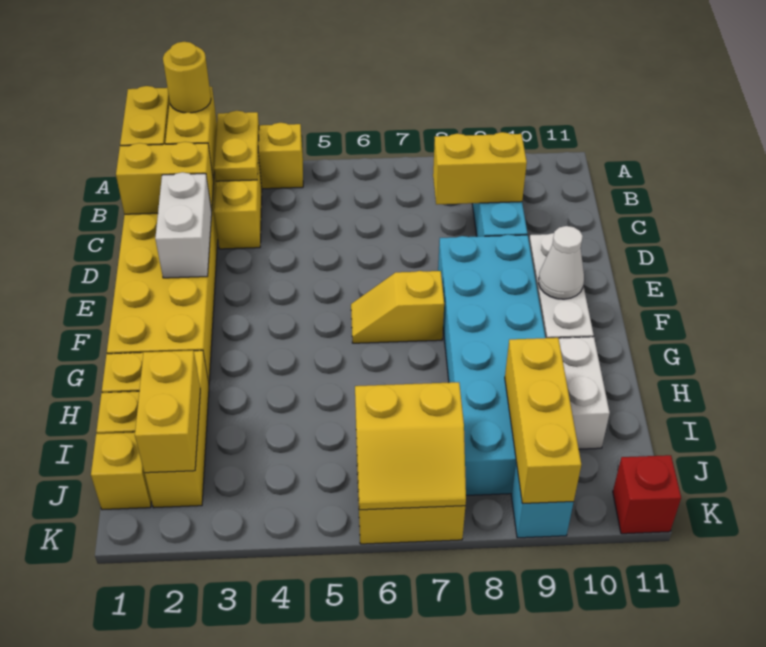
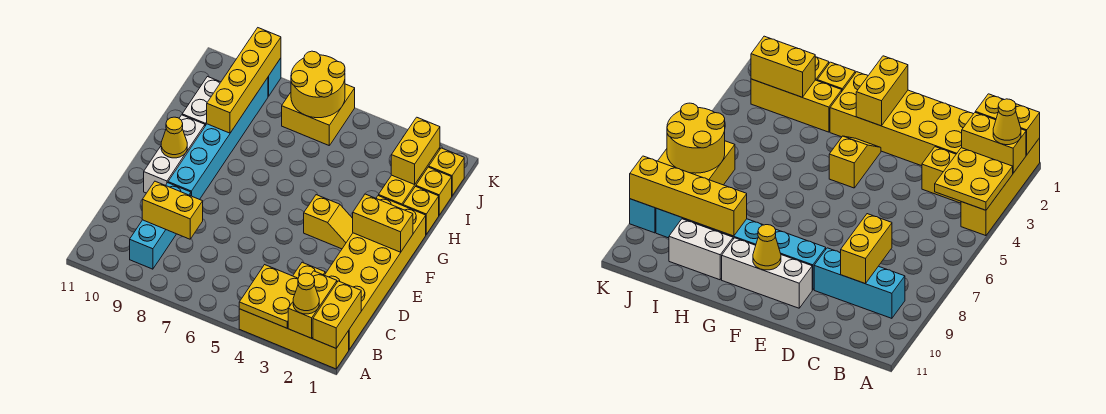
yellow round brick A2 level 3 -> yellow cone A2 level 3
yellow plate A3:B3 level 2 -> yellow plate A3:B4 level 2
yellow brick C1:C2 level 2 -> yellow brick F1:F2 level 2
white brick D2:E2 level 2 -> none
cyan brick E8:J9 level 1 -> cyan brick E9:J9 level 1
yellow slope F6:F7 level 1 top 7 -> yellow slope F3:F4 level 1 top 4
white cone F10 level 2 -> yellow cone F10 level 2
yellow brick I9:K9 level 2 -> yellow brick H9:K9 level 2
yellow slope J6:K7 level 2 top J -> yellow round brick J6:K7 level 2
red brick K11 level 1 -> none

